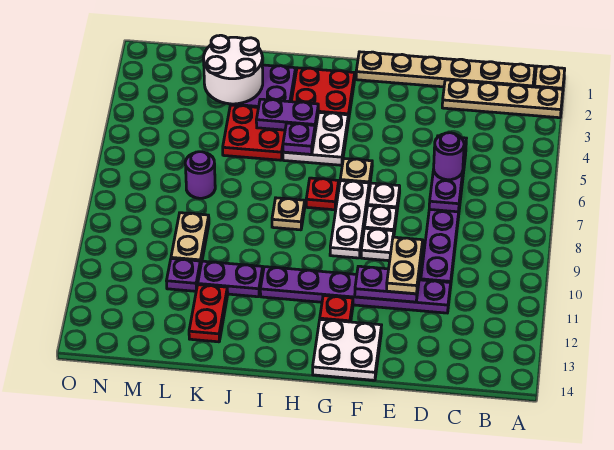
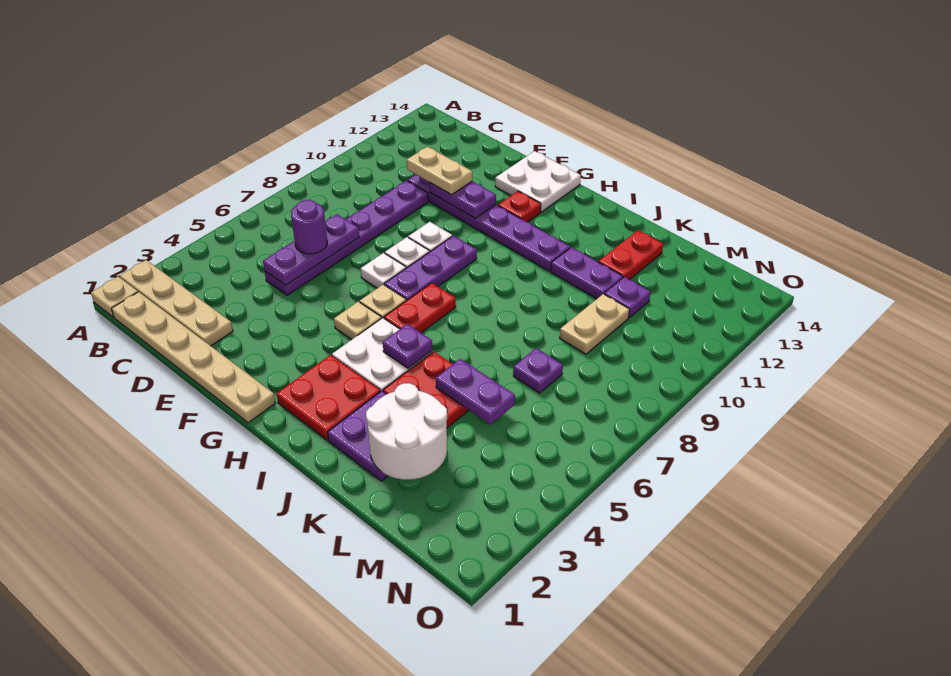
tan plate E10:E11 level 3 -> tan plate D11:E11 level 3
white plate G7:G9 level 1 -> purple plate G7:G9 level 1
red plate H7 level 1 -> red plate H6:H7 level 1
purple plate I4:J4 level 2 -> purple plate K5:L5 level 2
tan plate I8 level 1 -> tan plate G5 level 1
purple round brick L7 level 1 -> purple plate L7 level 1

